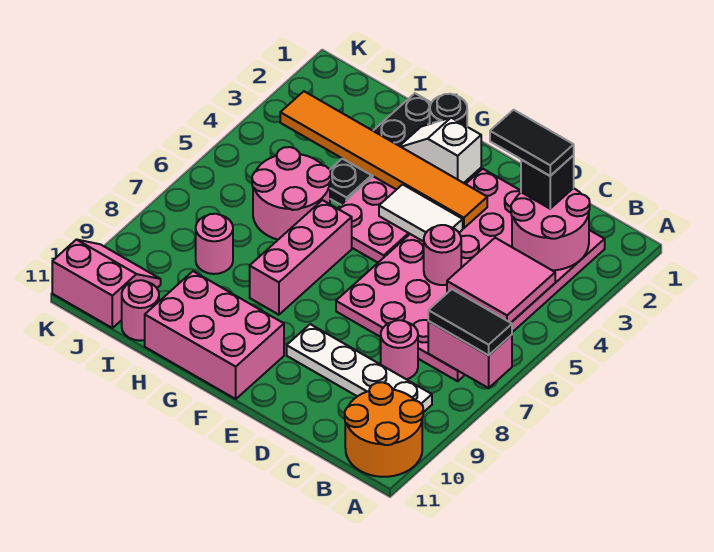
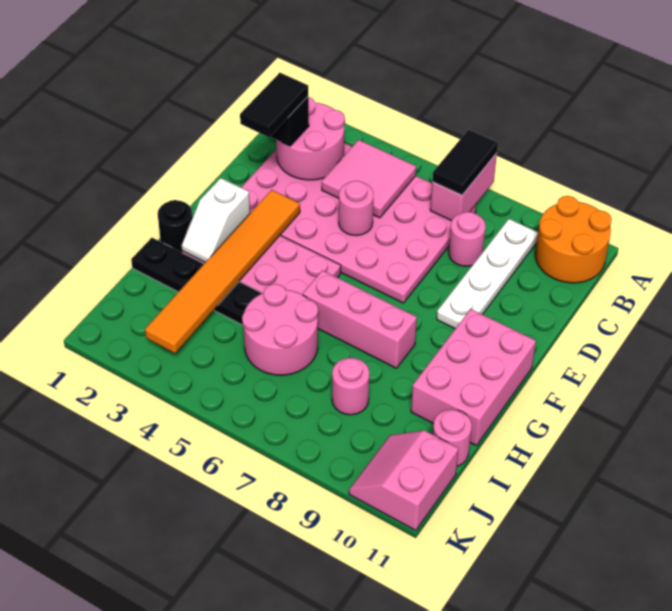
white tile E4:F4 level 2 -> none

